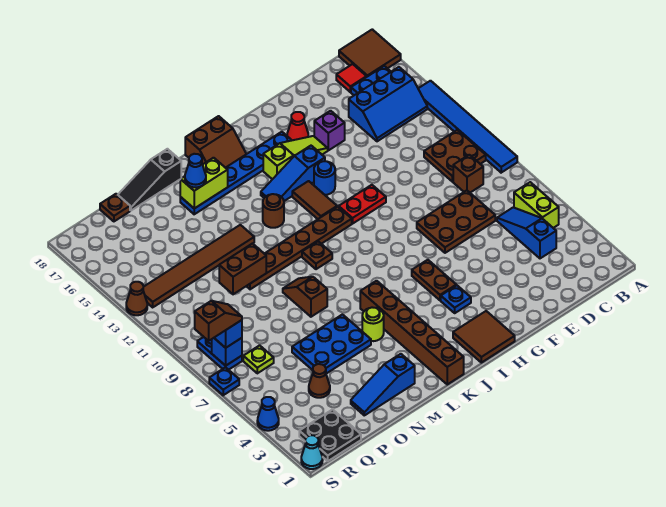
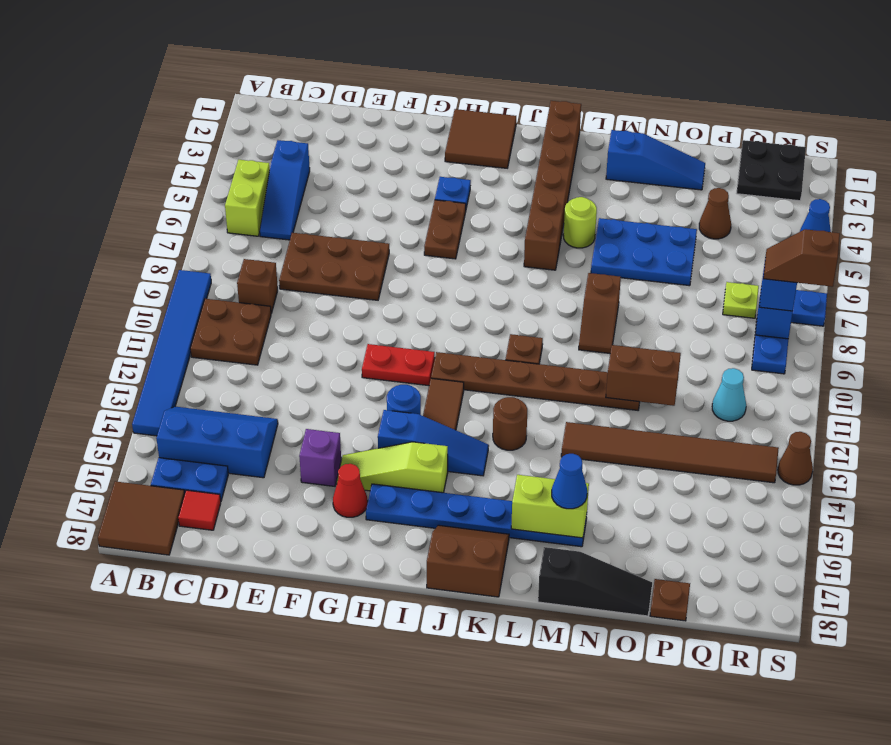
cyan cone S1 level 1 -> cyan cone Q11 level 1

